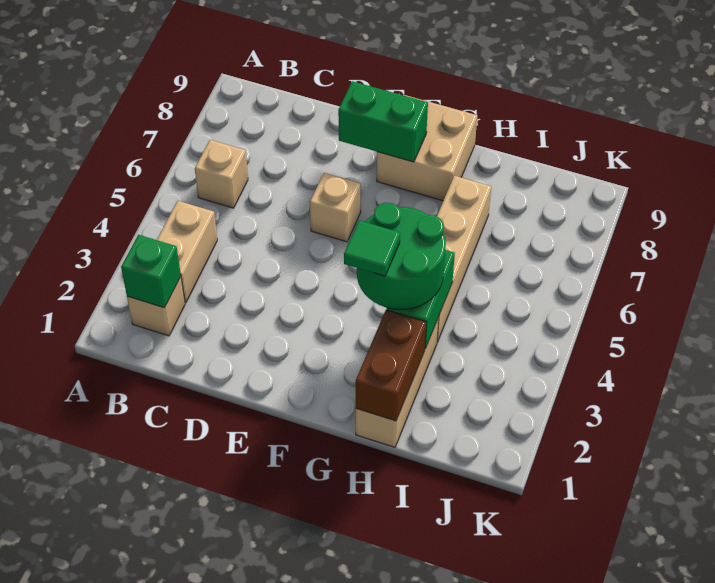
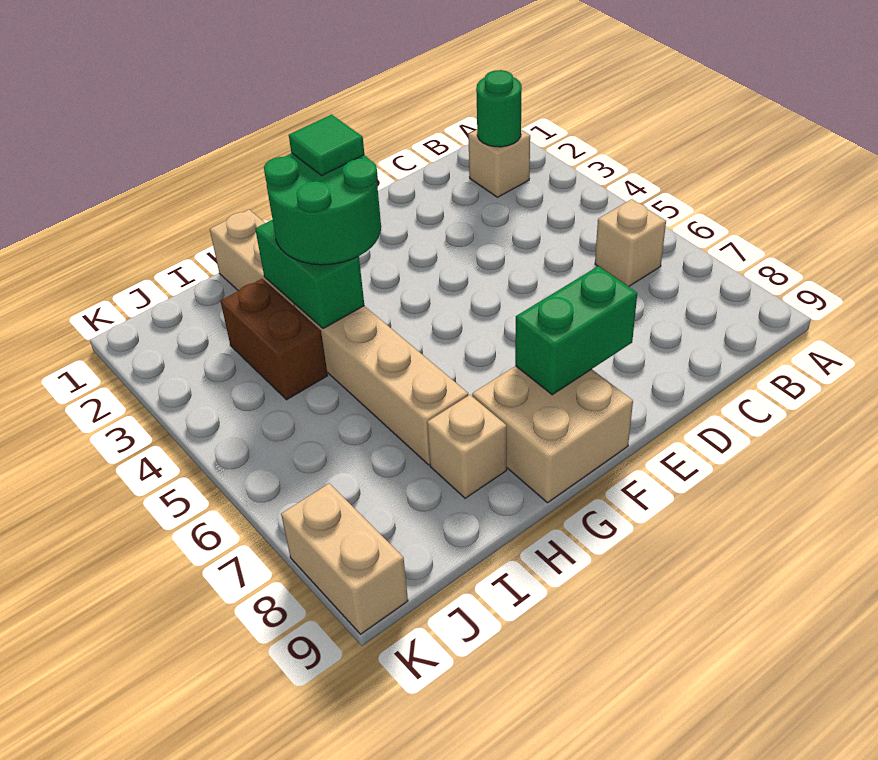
green brick B2 level 2 -> green round brick B2 level 2
tan brick B3:B4 level 1 -> tan brick K8:K9 level 1
tan brick E6 level 1 -> tan brick H8 level 1
brown brick H1:H2 level 2 -> brown brick I3:I4 level 1

